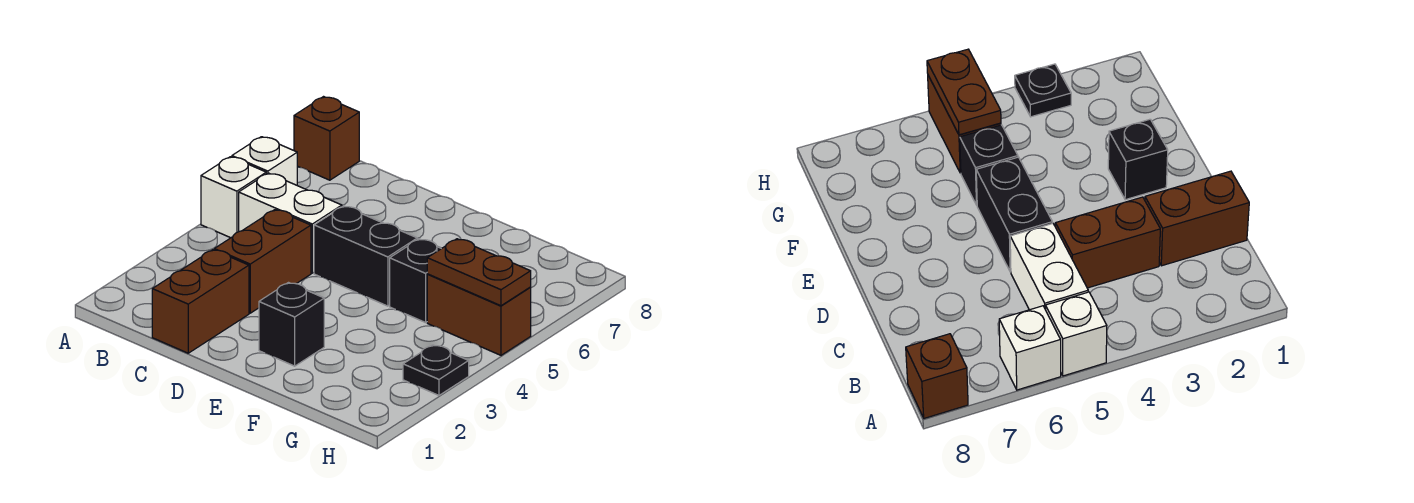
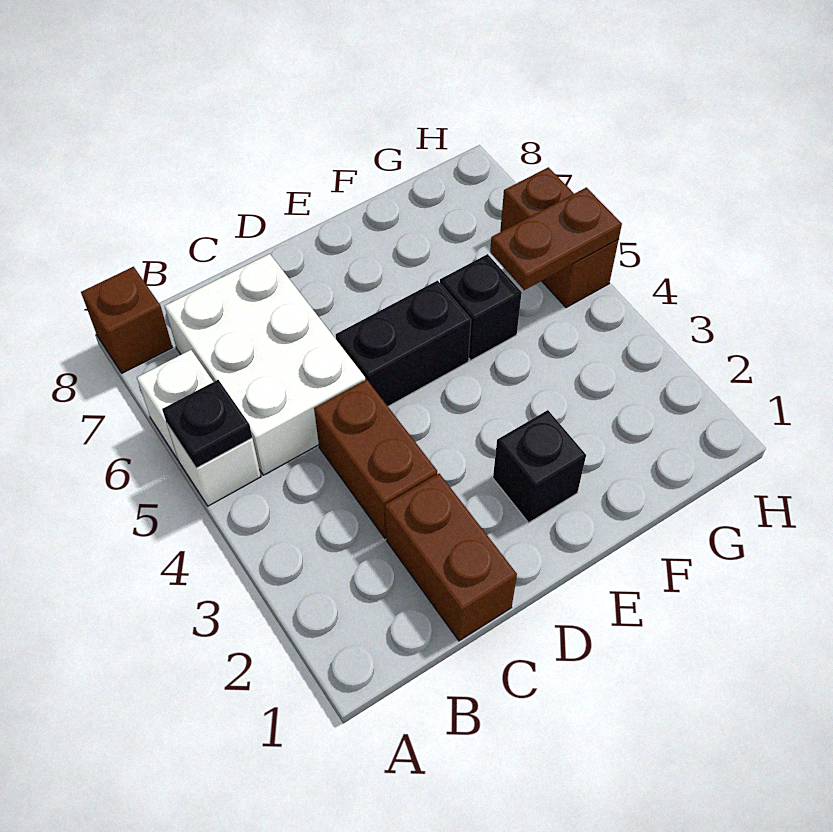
white brick B5:C5 level 1 -> white brick B5:C7 level 1
brown brick G5:H5 level 1 -> brown brick H5:H6 level 1
black plate H3 level 1 -> black plate A5 level 2

